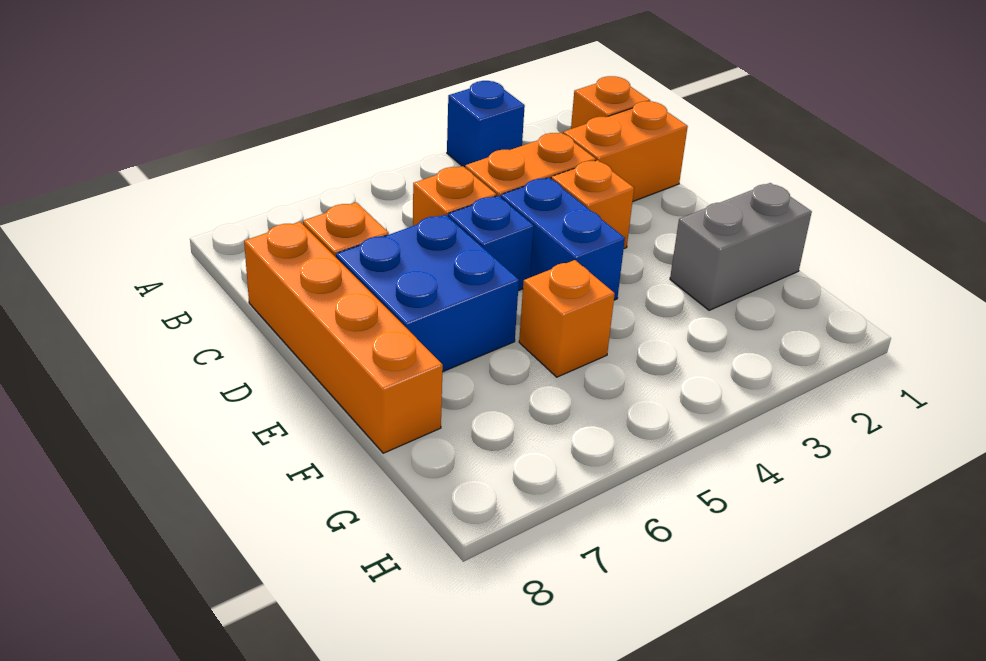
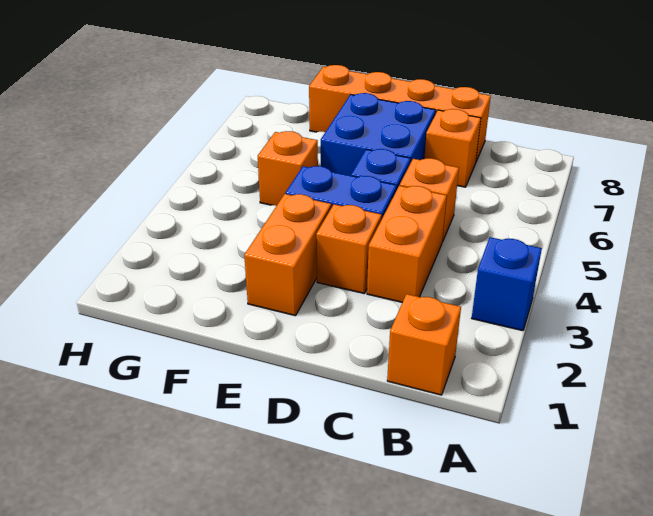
orange brick C1:C2 level 1 -> orange brick E2:E3 level 1
grey brick F1:F2 level 1 -> none

